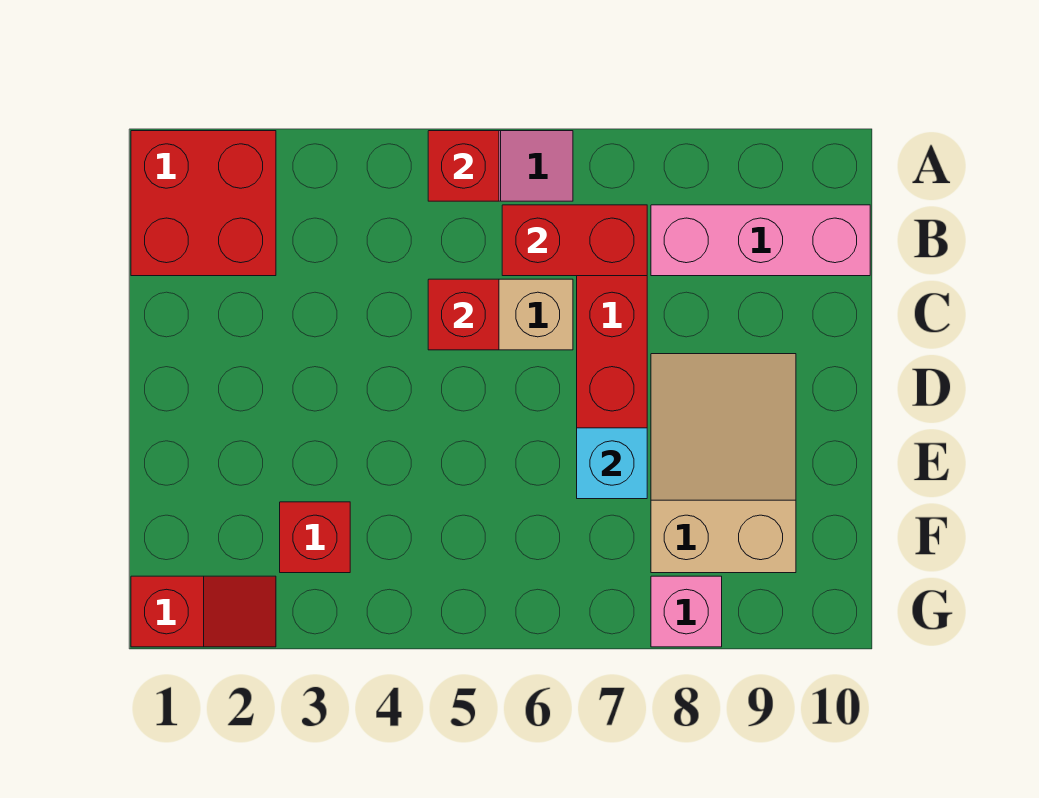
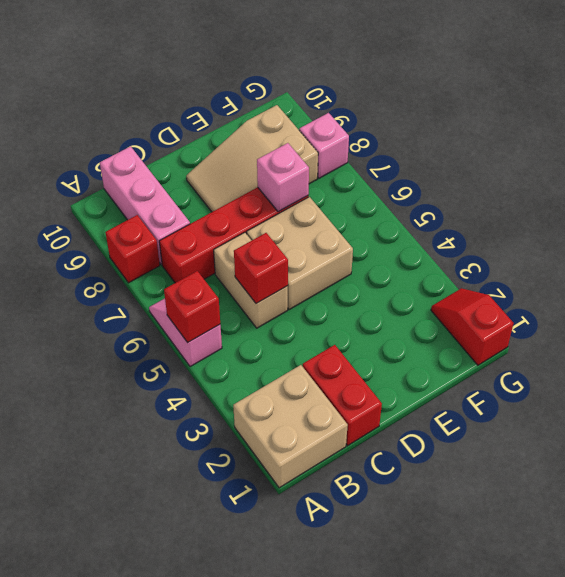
red brick A1:B2 level 1 -> tan brick A1:B2 level 1
red brick B6:B7 level 2 -> red brick C1:C2 level 1
none -> tan brick D5:E6 level 1
cyan brick E7 level 2 -> pink brick E7 level 2
red brick F3 level 1 -> red brick A8 level 1

